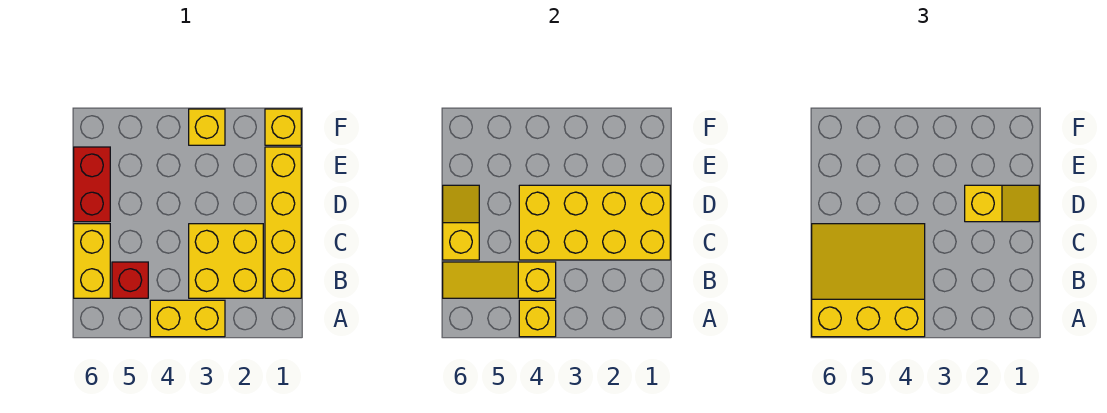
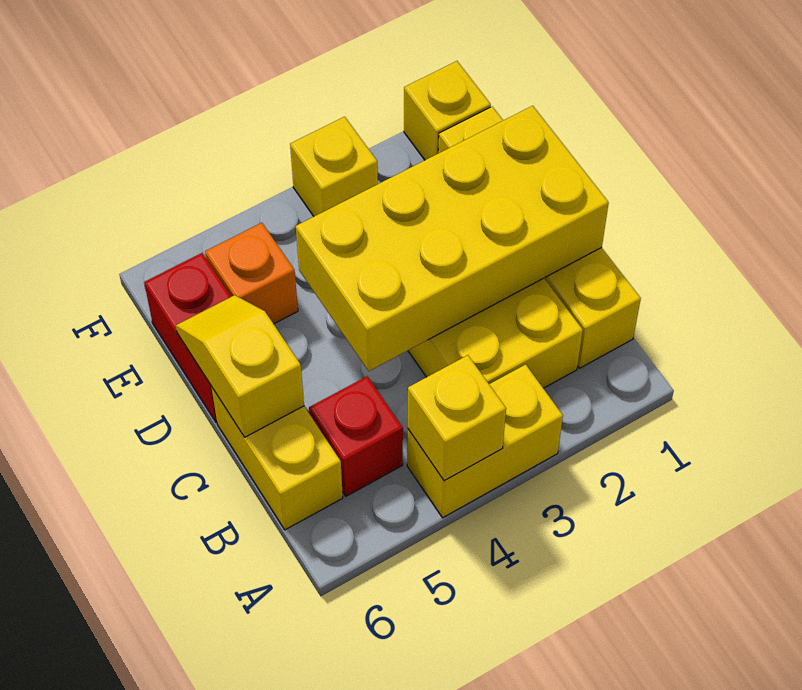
yellow slope A4:C6 level 3 top A -> none
yellow slope B4:B6 level 2 top 4 -> none
yellow slope D1:D2 level 3 top 2 -> none
none -> orange brick E5 level 1

